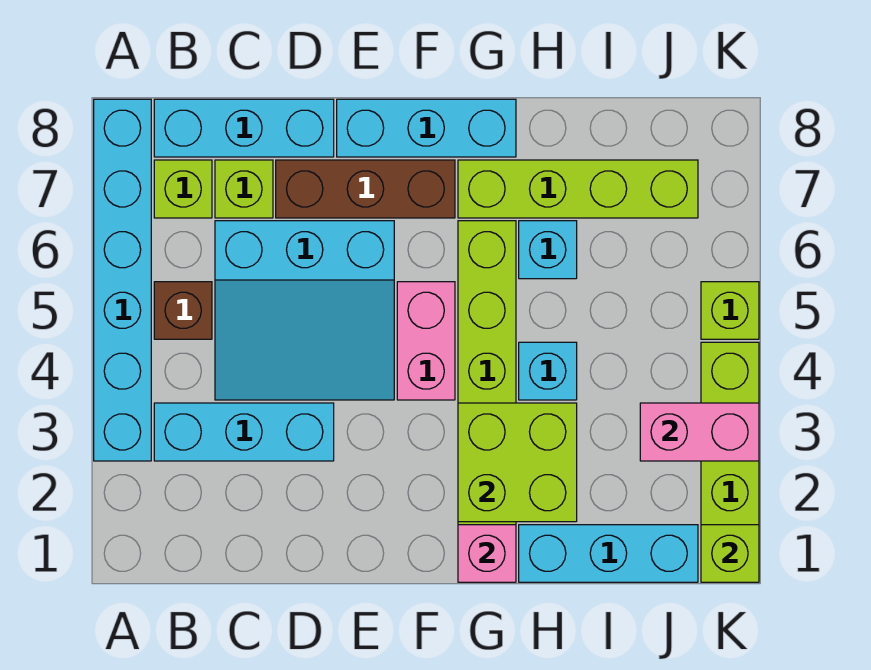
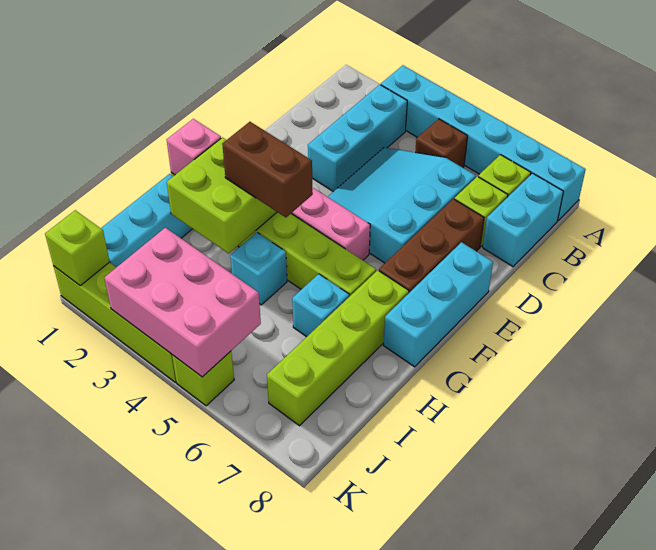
cyan brick B8:D8 level 1 -> cyan brick B8:C8 level 1
none -> brown brick G3:G4 level 3
pink brick J3:K3 level 2 -> pink brick J3:K5 level 2

